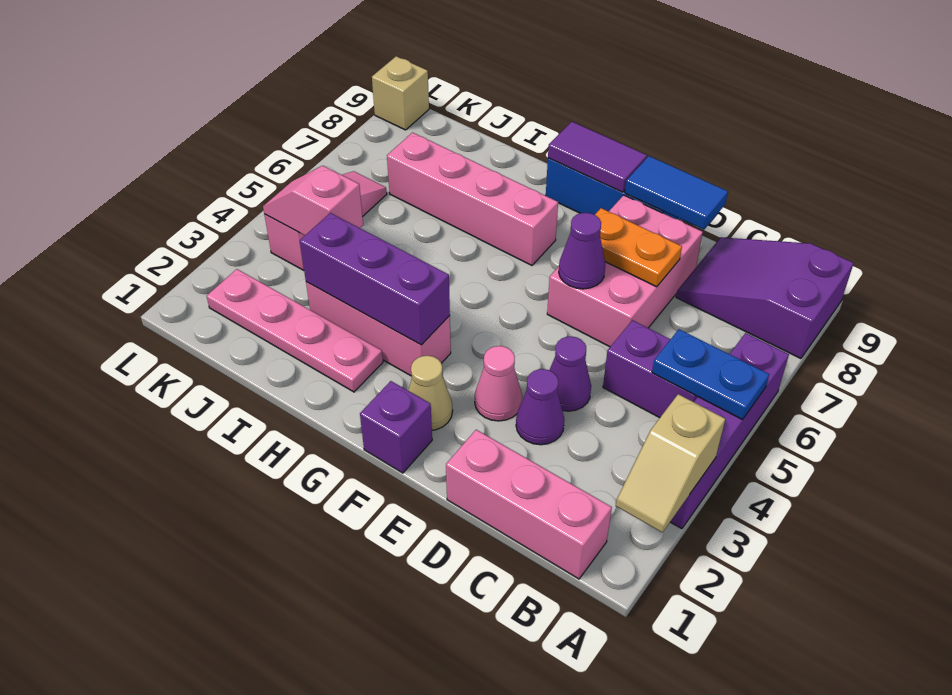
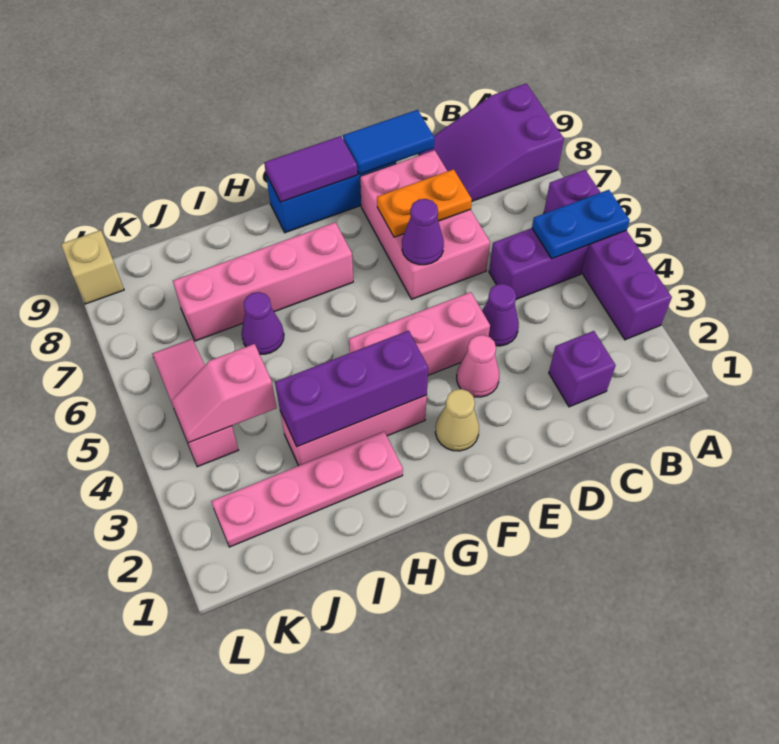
tan slope A2:A3 level 2 top 3 -> none
pink brick B1:D1 level 1 -> pink brick E4:G4 level 1
purple cone D3 level 1 -> purple cone I6 level 1
purple brick F1 level 1 -> purple brick C2 level 1

